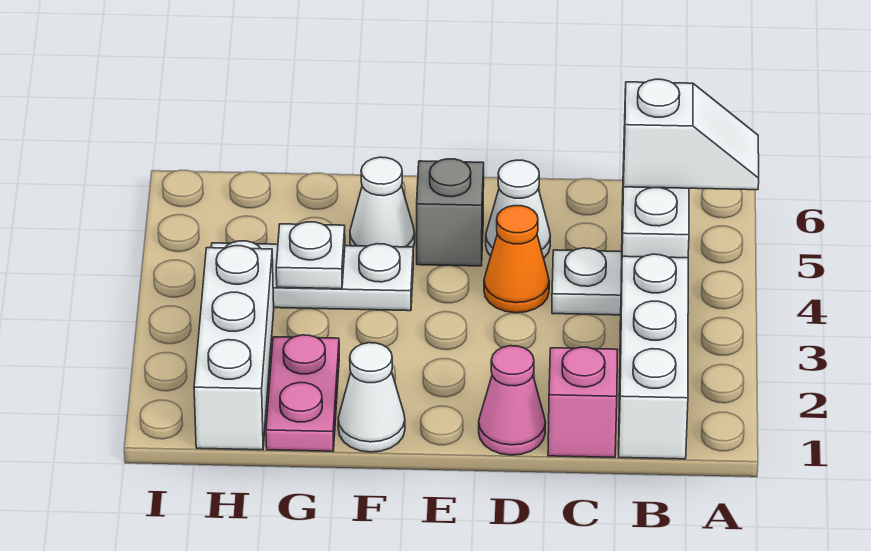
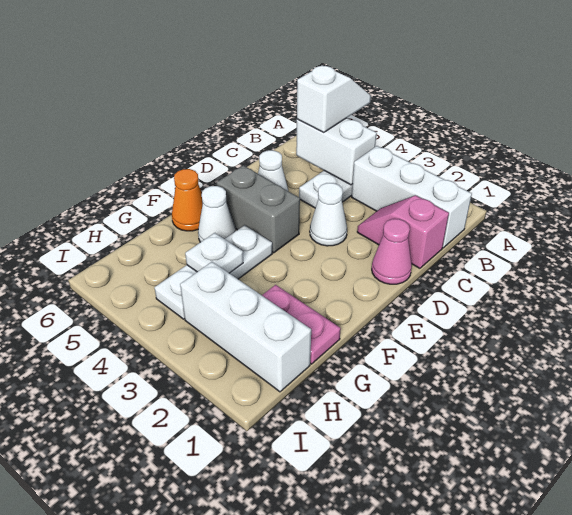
orange cone D4 level 1 -> orange cone F6 level 1
grey brick E5 level 1 -> grey brick E4:E5 level 1
white cone F1 level 1 -> white cone D3 level 1

